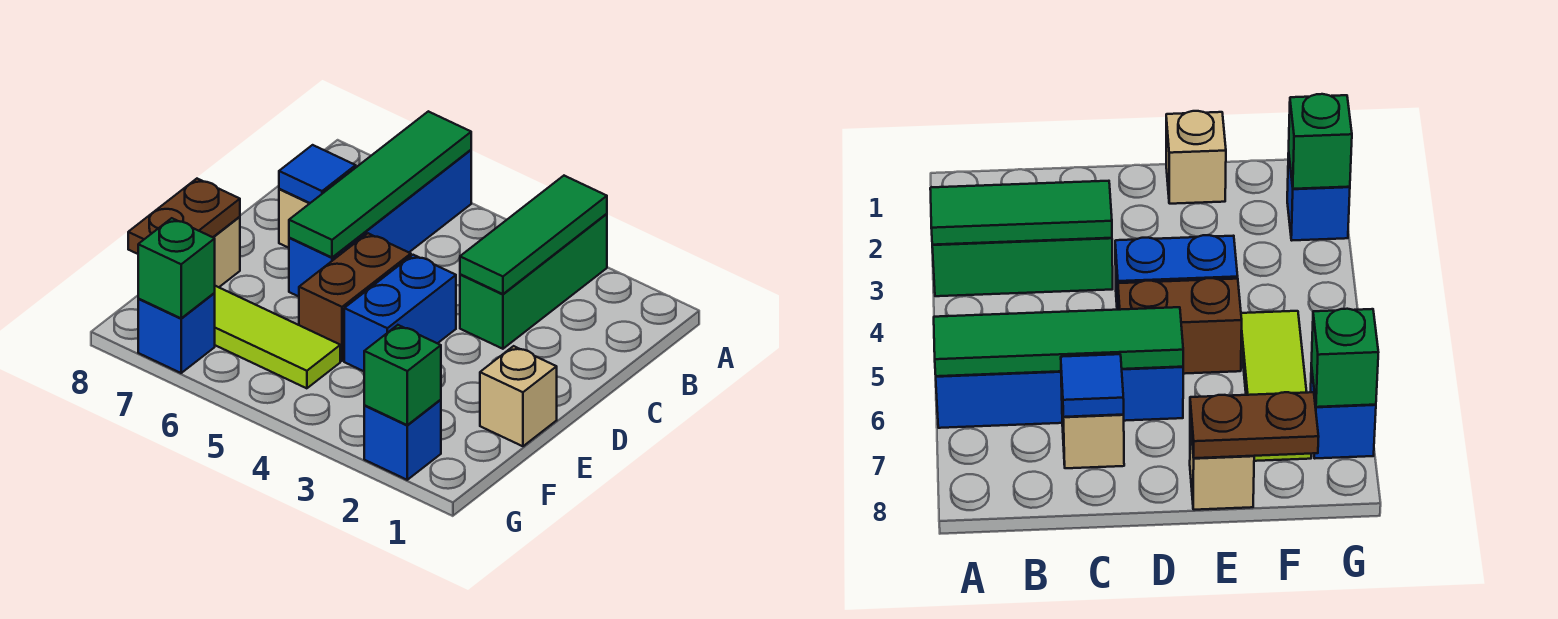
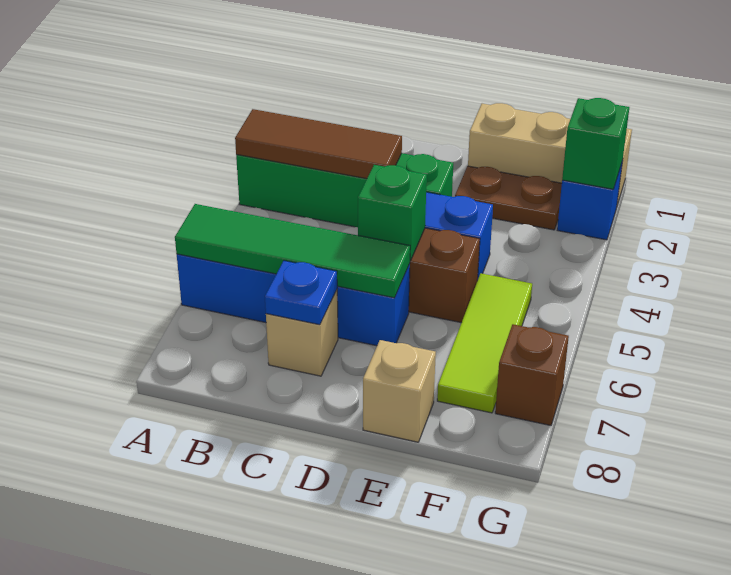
green brick A3:C3 level 1 -> green brick A3:D3 level 1
green tile A3:C3 level 2 -> brown tile A3:C3 level 2
blue tile C7 level 2 -> blue plate C7 level 2
tan brick E1 level 1 -> tan brick E1:G1 level 1
brown plate E8:F8 level 2 -> brown plate E2:F2 level 1
blue brick G7 level 1 -> brown brick G7 level 1
green brick G7 level 2 -> green brick D5 level 2

